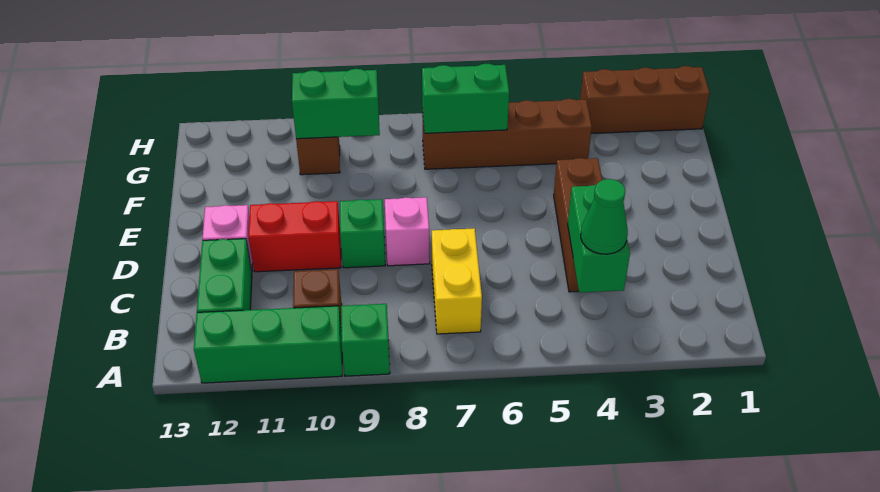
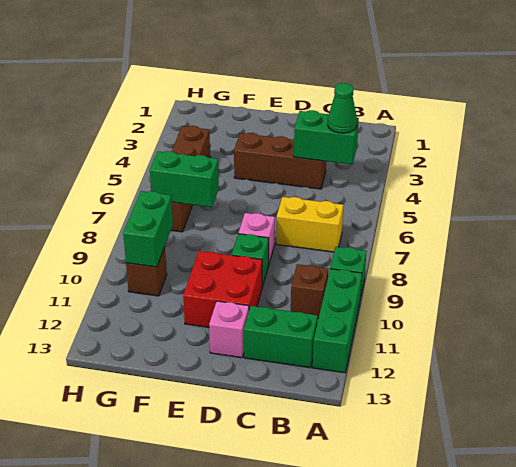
red brick D10:D11 level 1 -> red brick D10:E11 level 1
green brick G6:G7 level 2 -> green brick F7:G7 level 2
brown brick H1:H3 level 1 -> none

